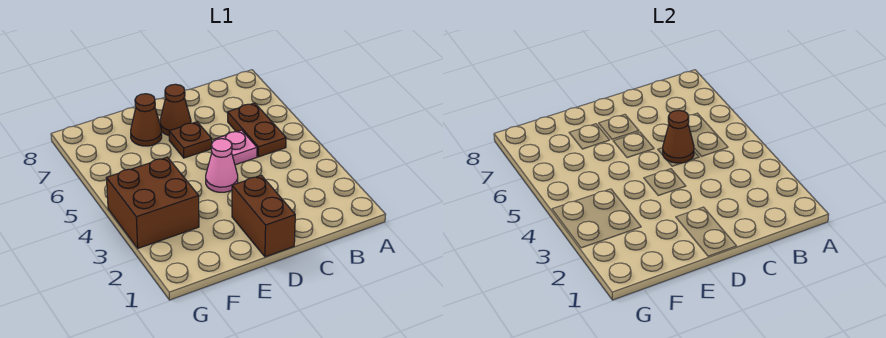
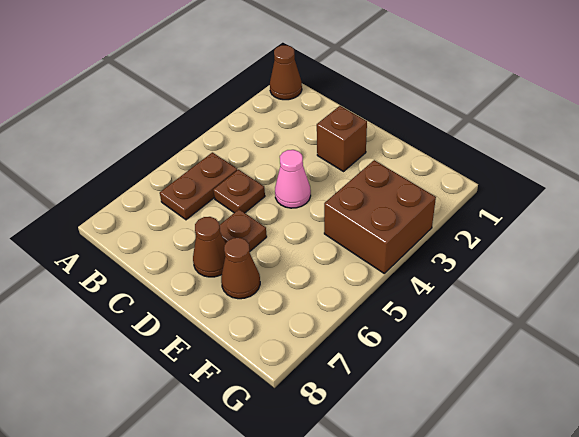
pink plate C5 level 1 -> brown plate C5 level 1
brown cone C5 level 2 -> brown cone A1 level 1
brown brick D1:D2 level 1 -> brown brick D2 level 1

